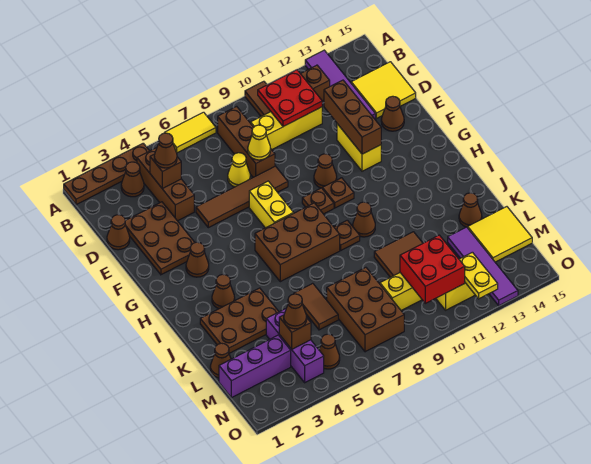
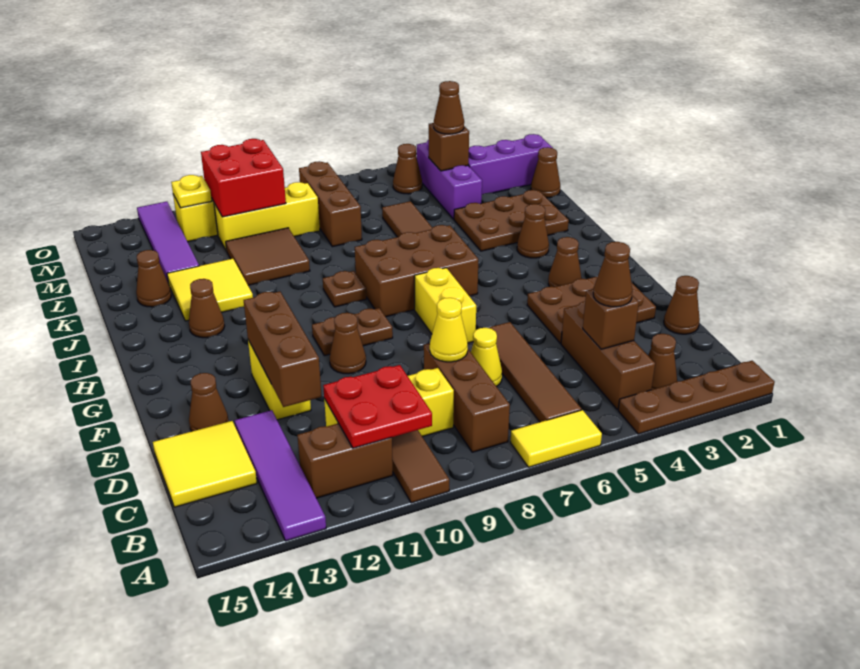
brown plate D2:F3 level 1 -> brown plate E2:F4 level 1
brown tile E5:E8 level 1 -> brown tile B6:E6 level 1
brown cone I10 level 1 -> brown cone I13 level 1
brown brick L7:N8 level 1 -> brown brick L8:N8 level 1
yellow tile L14:M15 level 1 -> yellow tile J12:K13 level 1
yellow plate N12:O12 level 2 -> yellow plate N12 level 2

